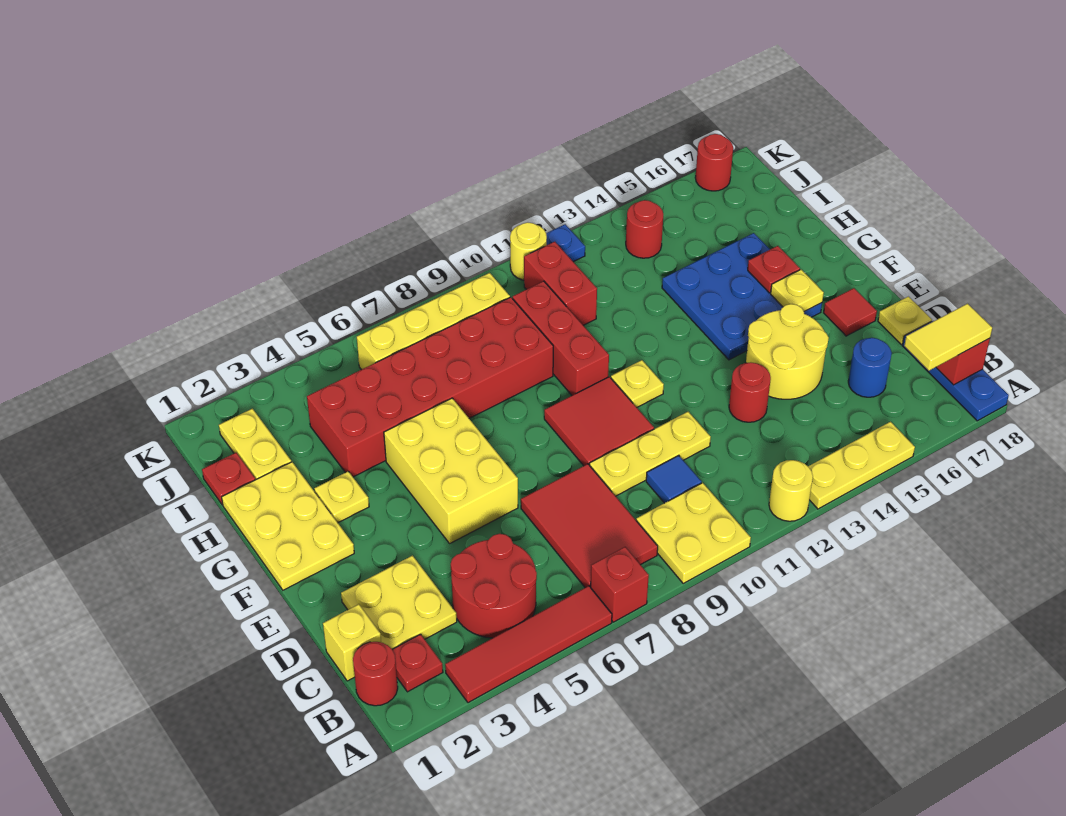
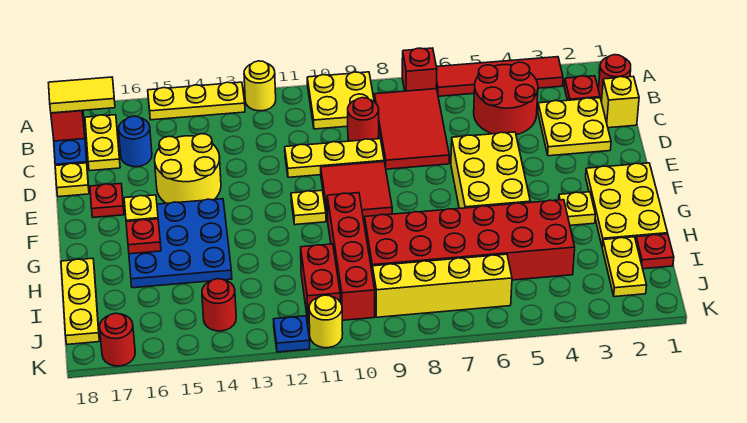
none -> yellow plate B17:C17 level 1
blue tile C10 level 1 -> none
red round brick D13 level 1 -> red round brick C9 level 1
red tile E17 level 1 -> red plate E17 level 1
red brick G10:I10 level 1 -> red brick G10:J10 level 1
none -> yellow plate H18:J18 level 1

